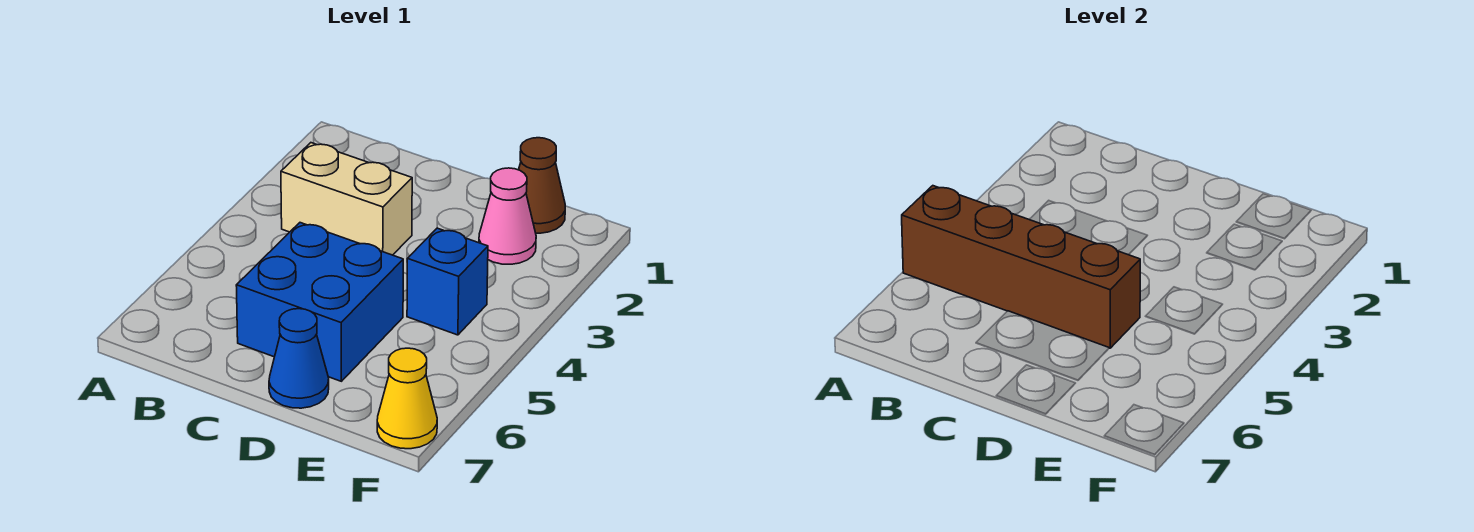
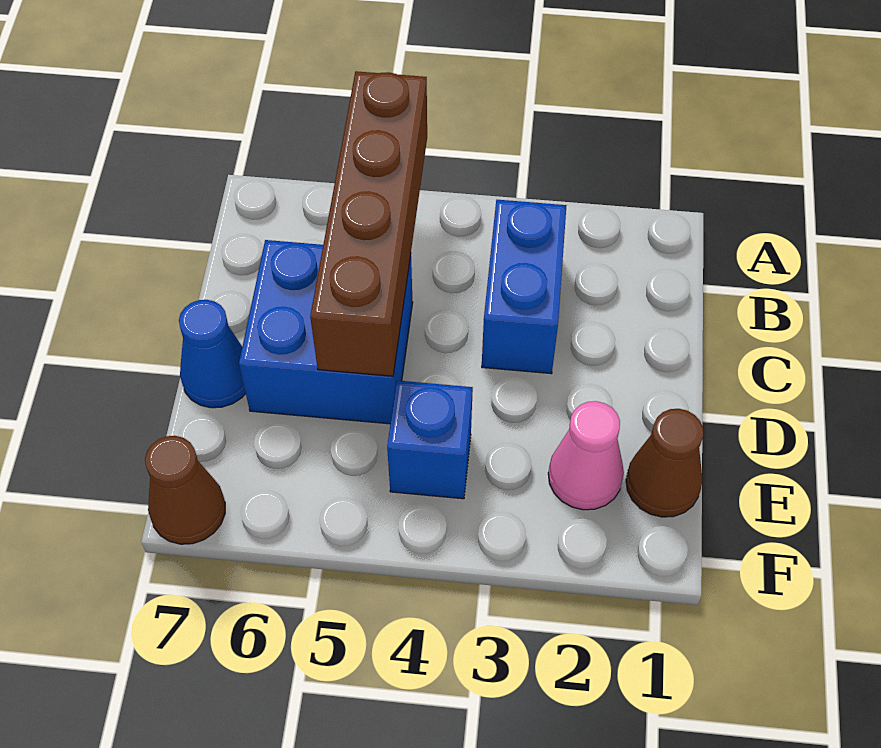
tan brick B3:C3 level 1 -> blue brick B3:C3 level 1
yellow cone F7 level 1 -> brown cone F7 level 1

